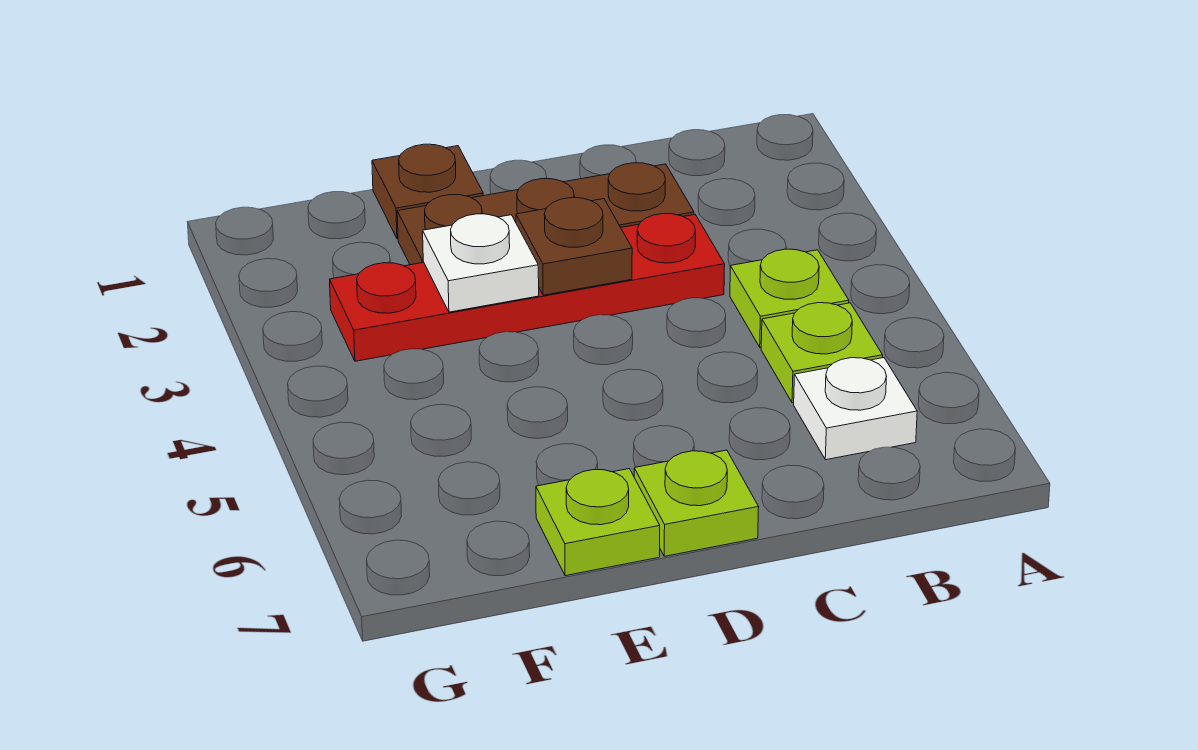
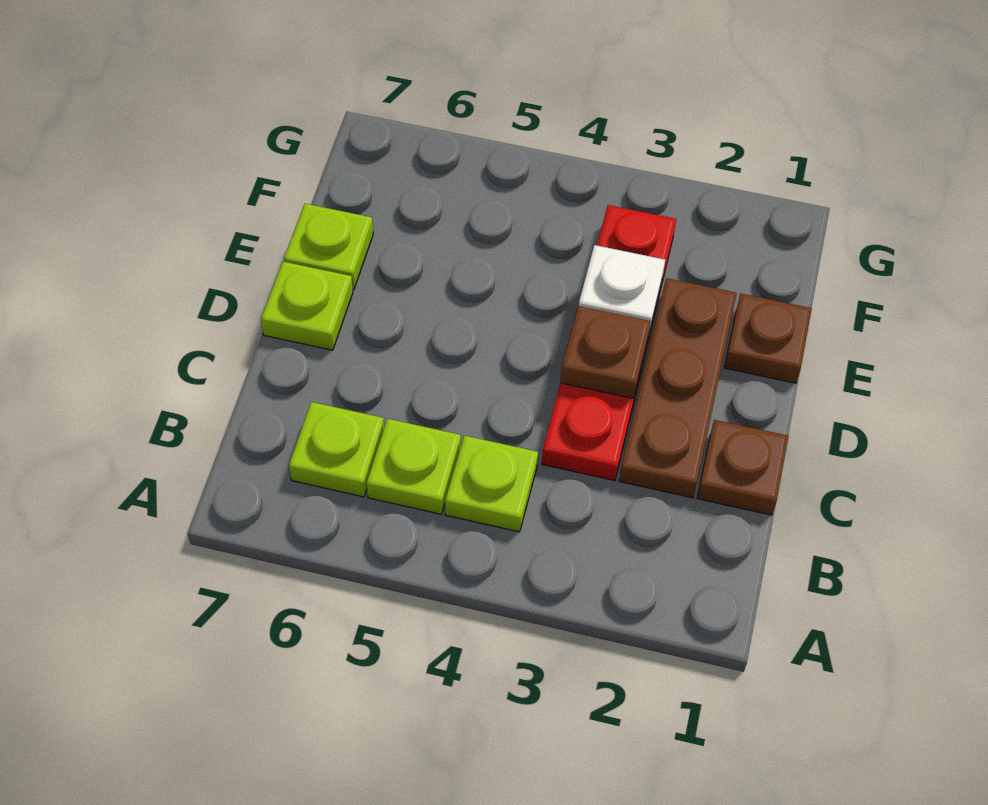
white plate B6 level 1 -> lime plate B6 level 1
none -> brown plate C1 level 1

